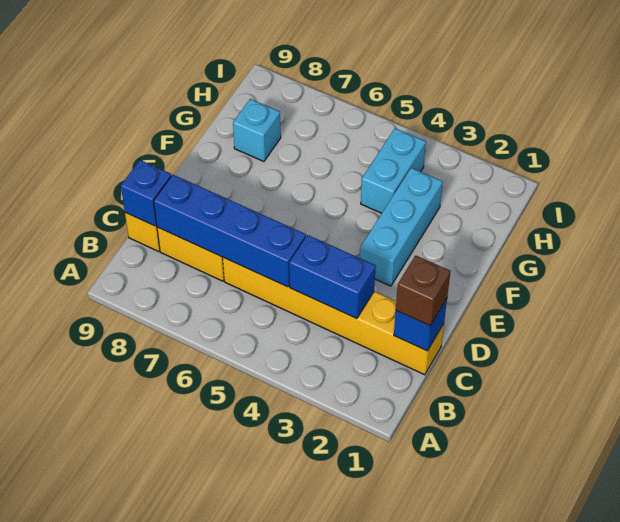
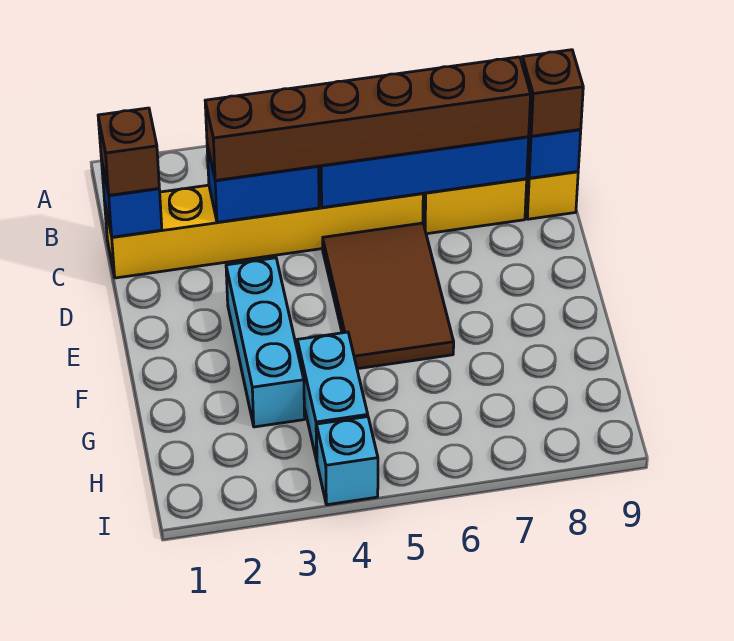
none -> brown brick C3:C8 level 3
none -> brown brick C9 level 3
none -> brown tile D5:F6 level 1
cyan brick G8 level 1 -> cyan brick I4 level 1

